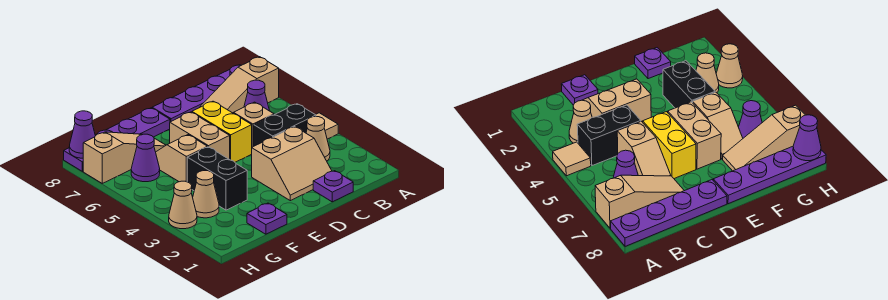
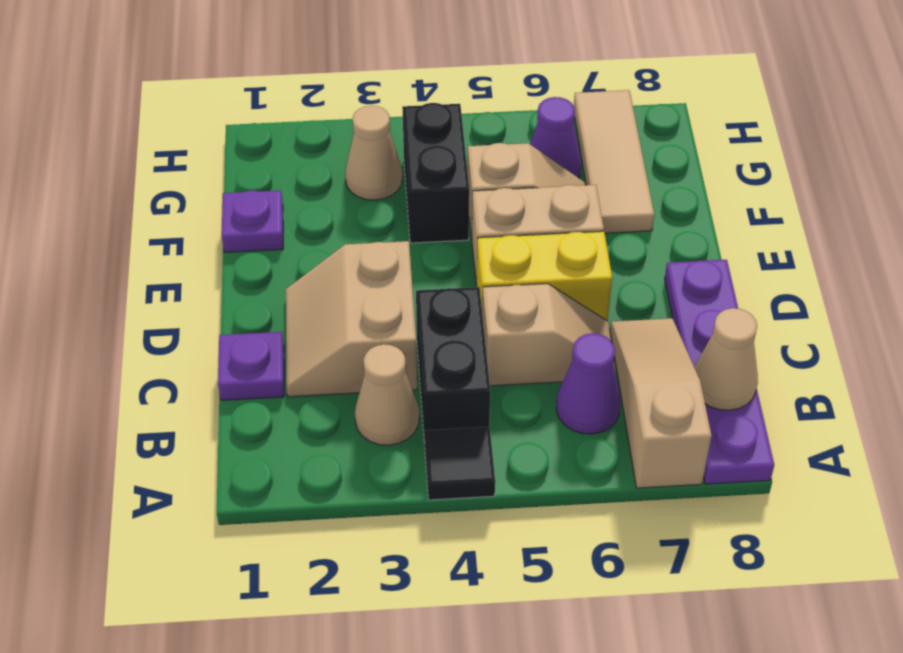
tan tile A4 level 1 -> black tile A4 level 1
purple plate E8:H8 level 1 -> none
black brick F3:F4 level 1 -> black brick F4:G4 level 1
tan slope F7:H7 level 1 top H -> tan tile F7:H7 level 1
tan cone H3 level 1 -> tan cone B8 level 2
purple cone H8 level 2 -> none

